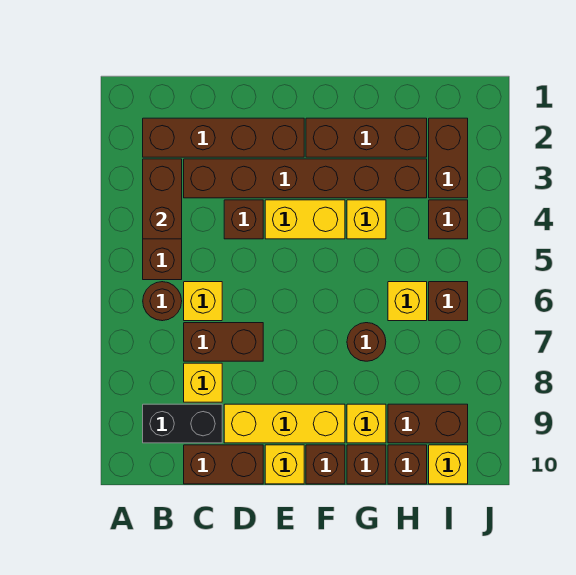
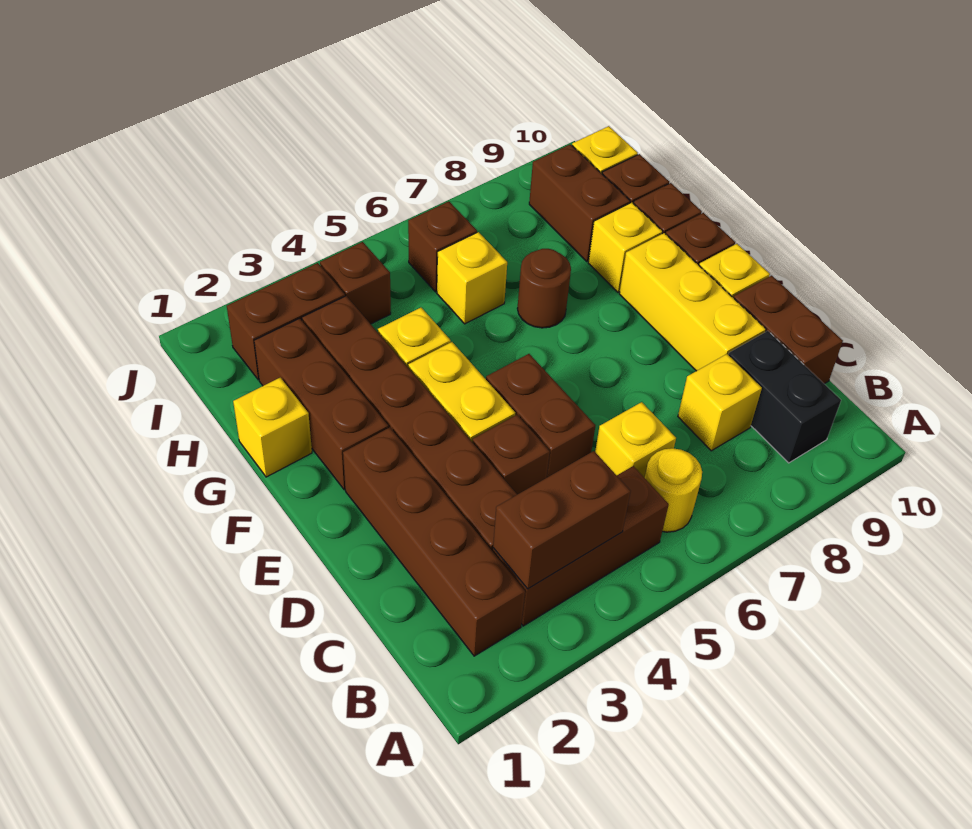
brown round brick B6 level 1 -> yellow round brick B6 level 1
brown brick C7:D7 level 1 -> brown brick D5:E5 level 1
none -> yellow brick G1 level 1

